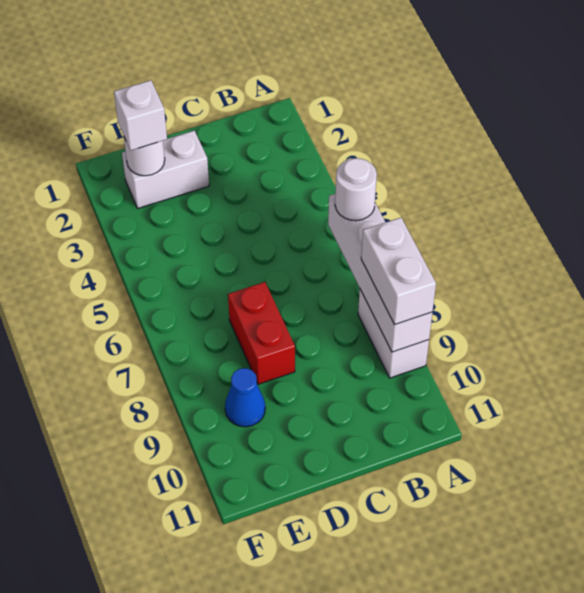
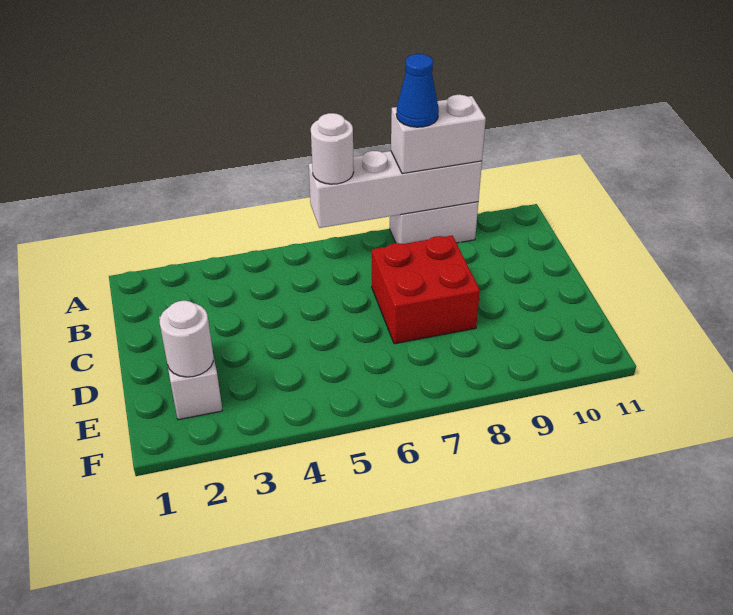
red brick D7:D8 level 1 -> red brick C7:D8 level 1
white brick E2 level 3 -> none
blue cone E9 level 1 -> blue cone A8 level 4

